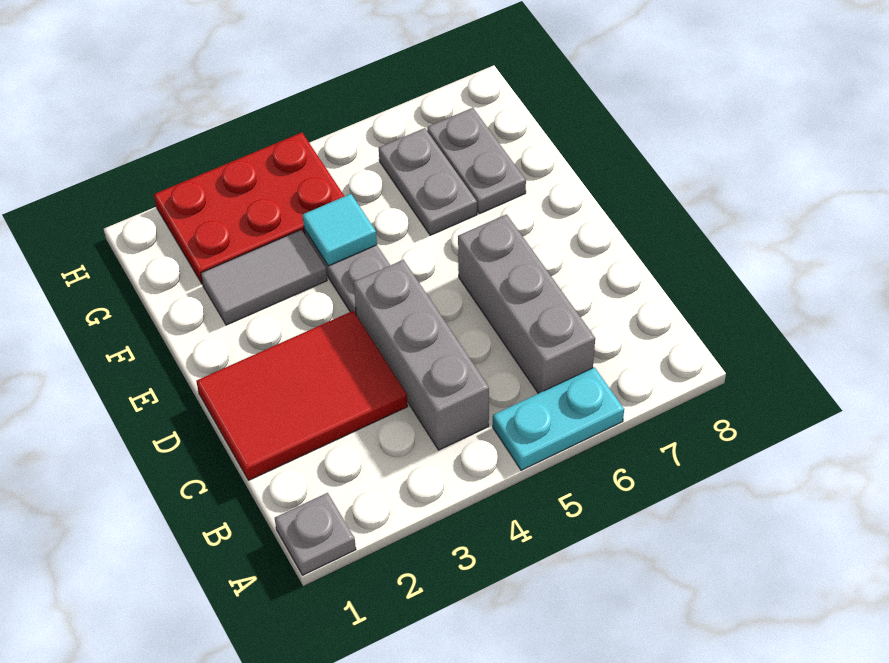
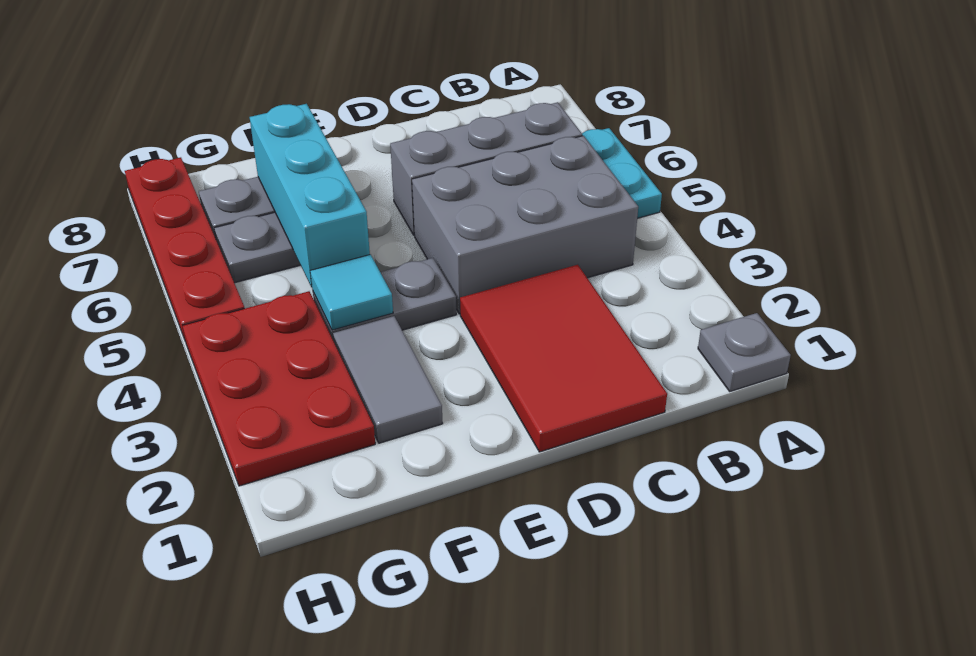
grey brick B4:D4 level 1 -> grey brick B4:D5 level 1
none -> cyan brick F5:F7 level 2
none -> red plate H5:H8 level 1

